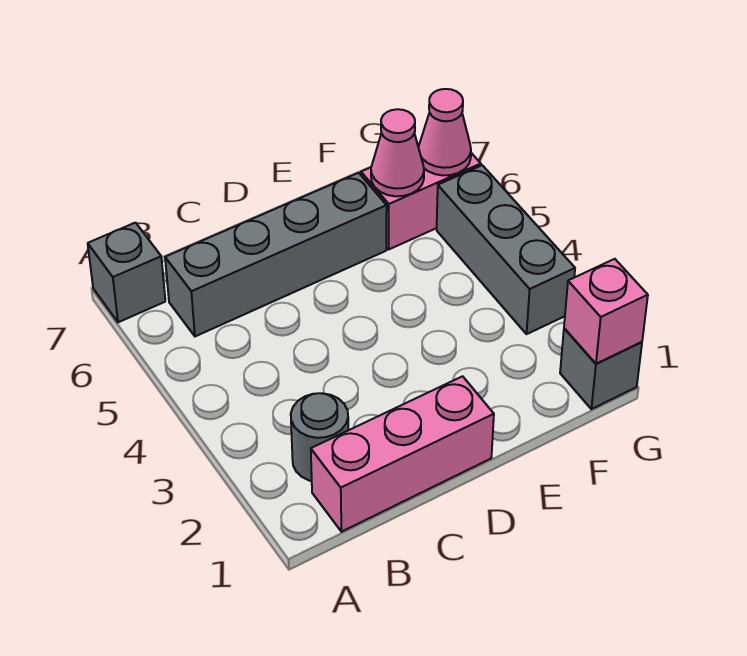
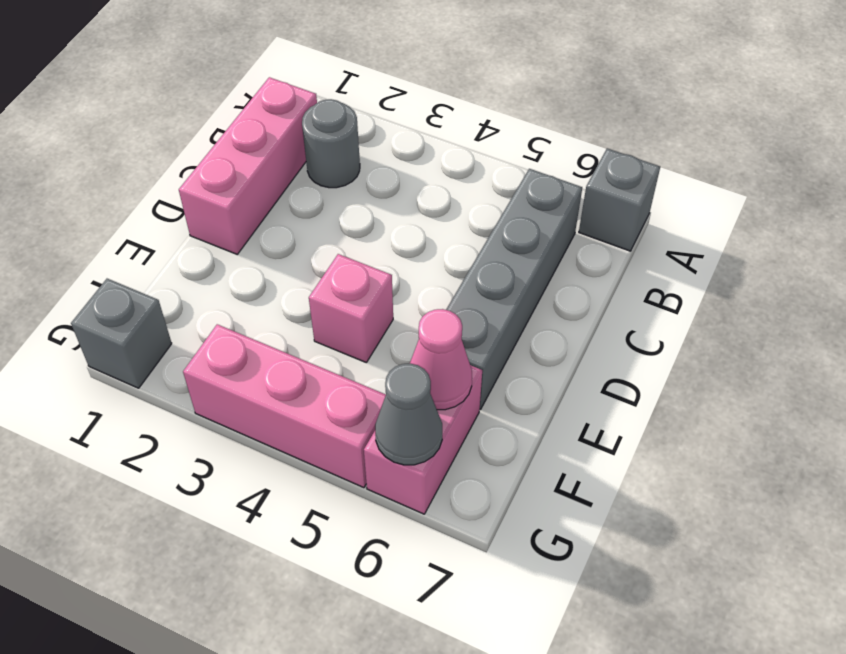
pink brick G1 level 2 -> pink brick E4 level 1
grey brick G3:G5 level 1 -> pink brick G3:G5 level 1
pink cone G6 level 2 -> grey cone G6 level 2

